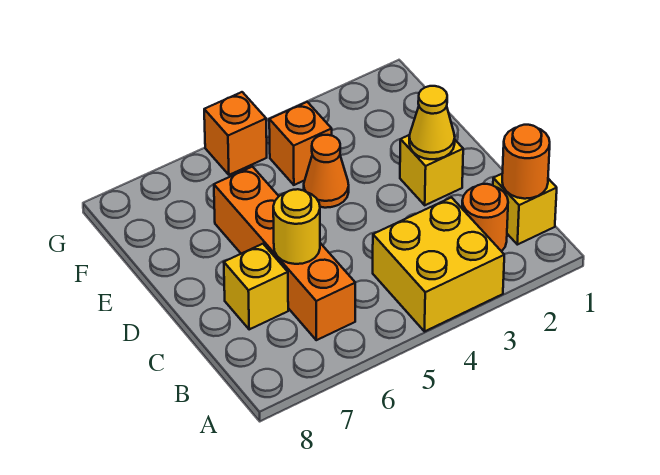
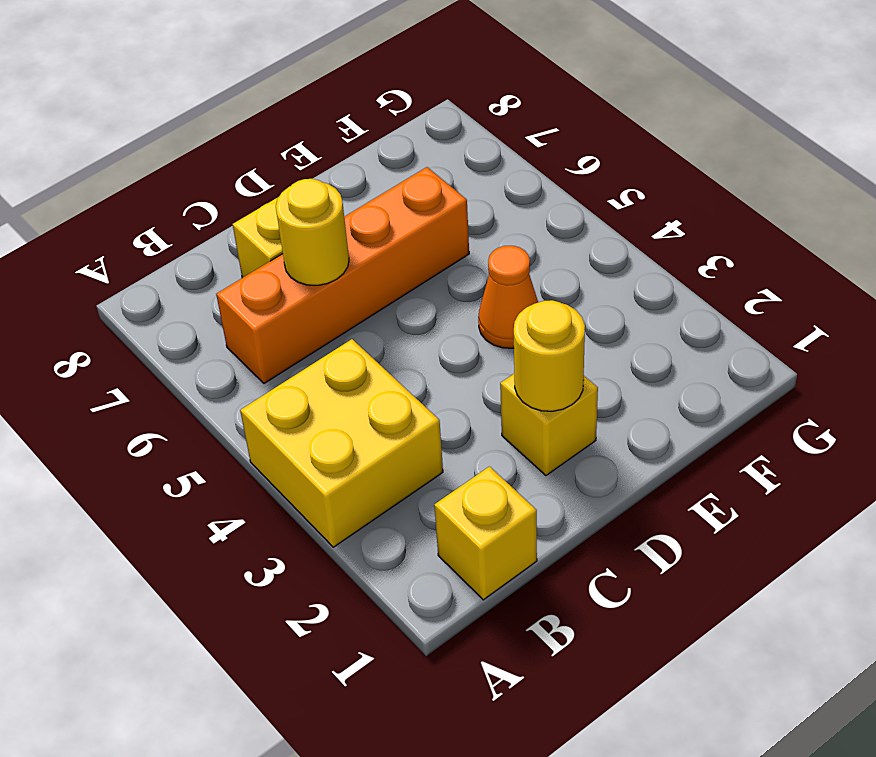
orange round brick B1 level 2 -> none
orange round brick B2 level 1 -> none
yellow cone D2 level 2 -> yellow round brick D2 level 2
orange brick F4 level 1 -> none
orange brick G5 level 1 -> none

